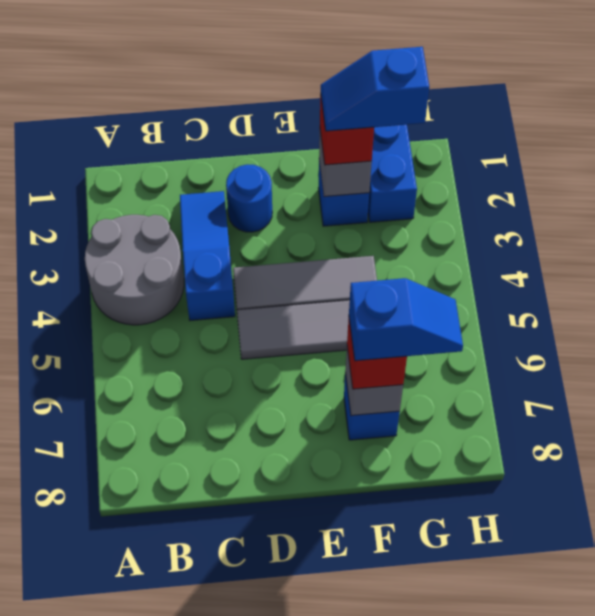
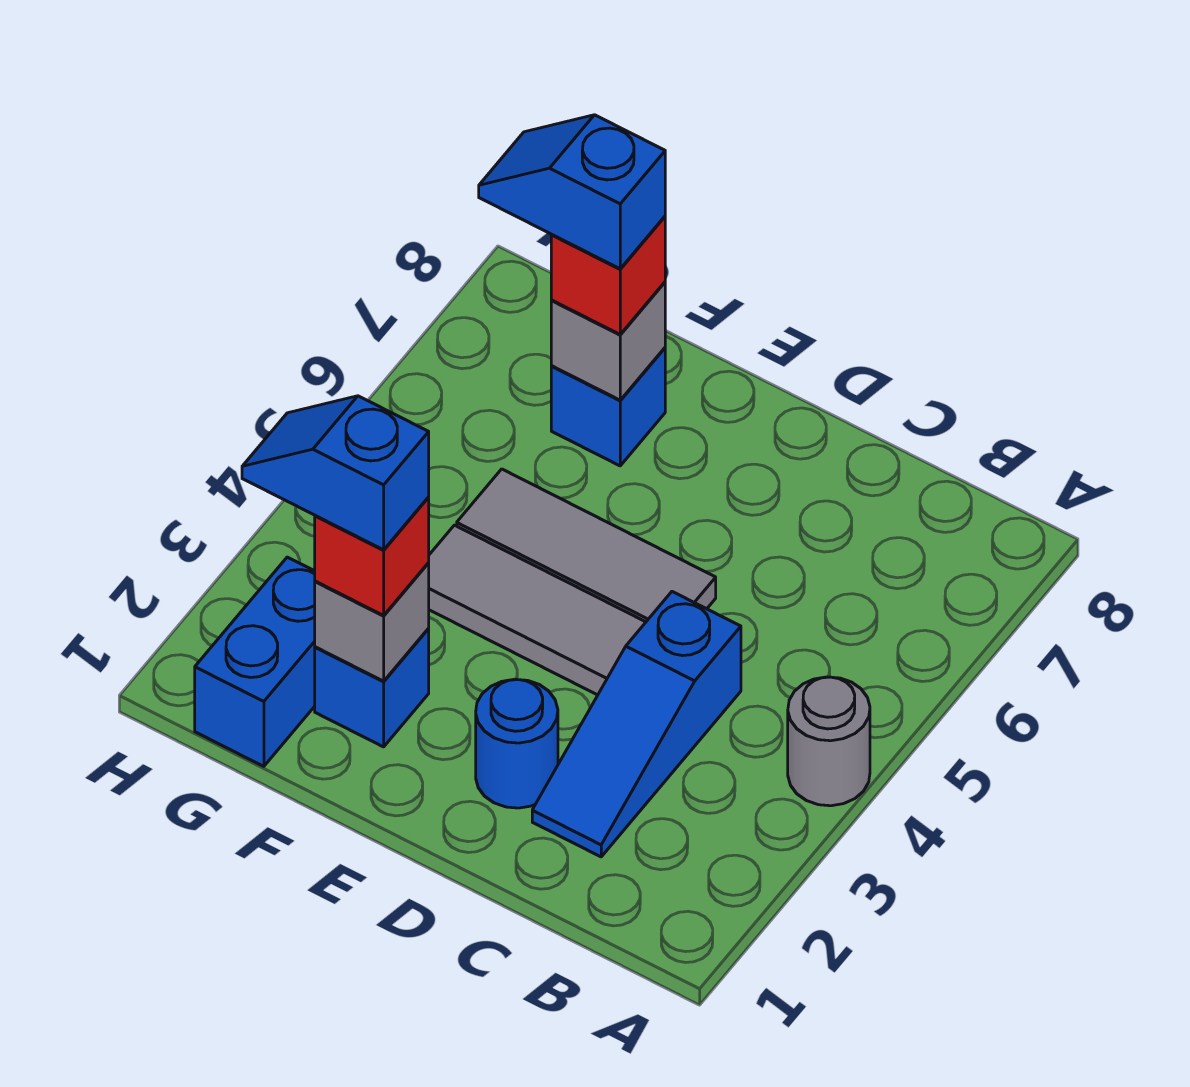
grey round brick A3:B4 level 1 -> grey round brick A4 level 1
blue slope F2:G2 level 4 top G -> blue slope F2:G2 level 4 top F

